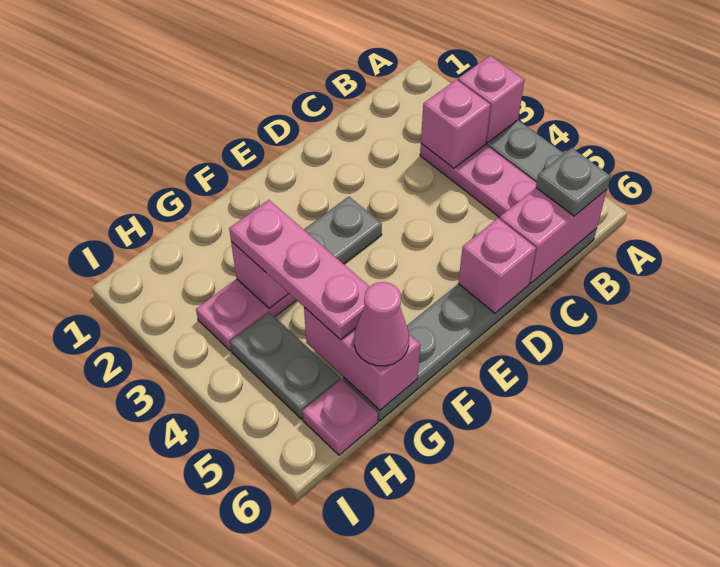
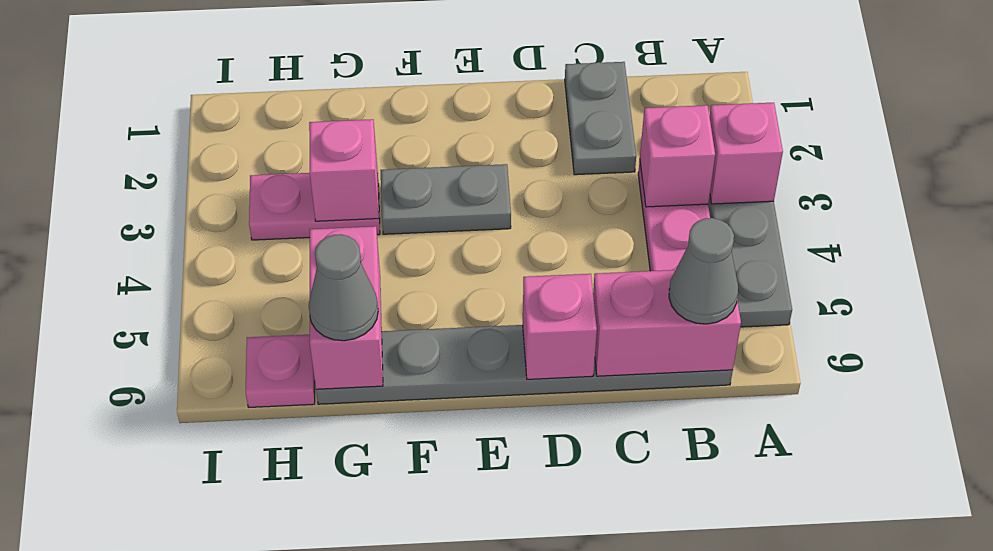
grey plate B6 level 3 -> grey cone B6 level 3
pink plate G3:G5 level 3 -> none
pink cone G6 level 3 -> grey cone G6 level 3
grey plate H4:H5 level 1 -> grey plate C1:C2 level 1

